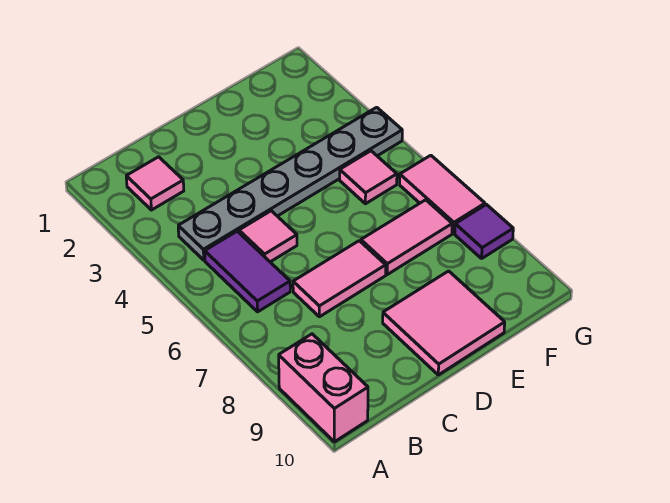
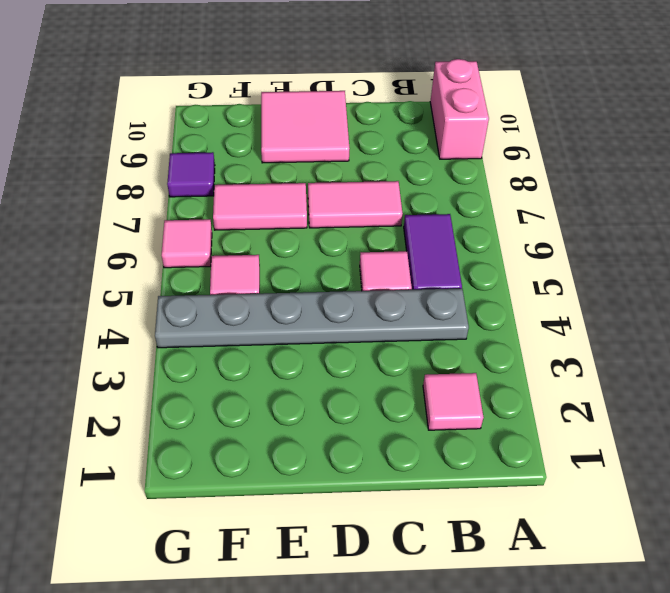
pink tile G6:G7 level 1 -> pink tile G6 level 1

